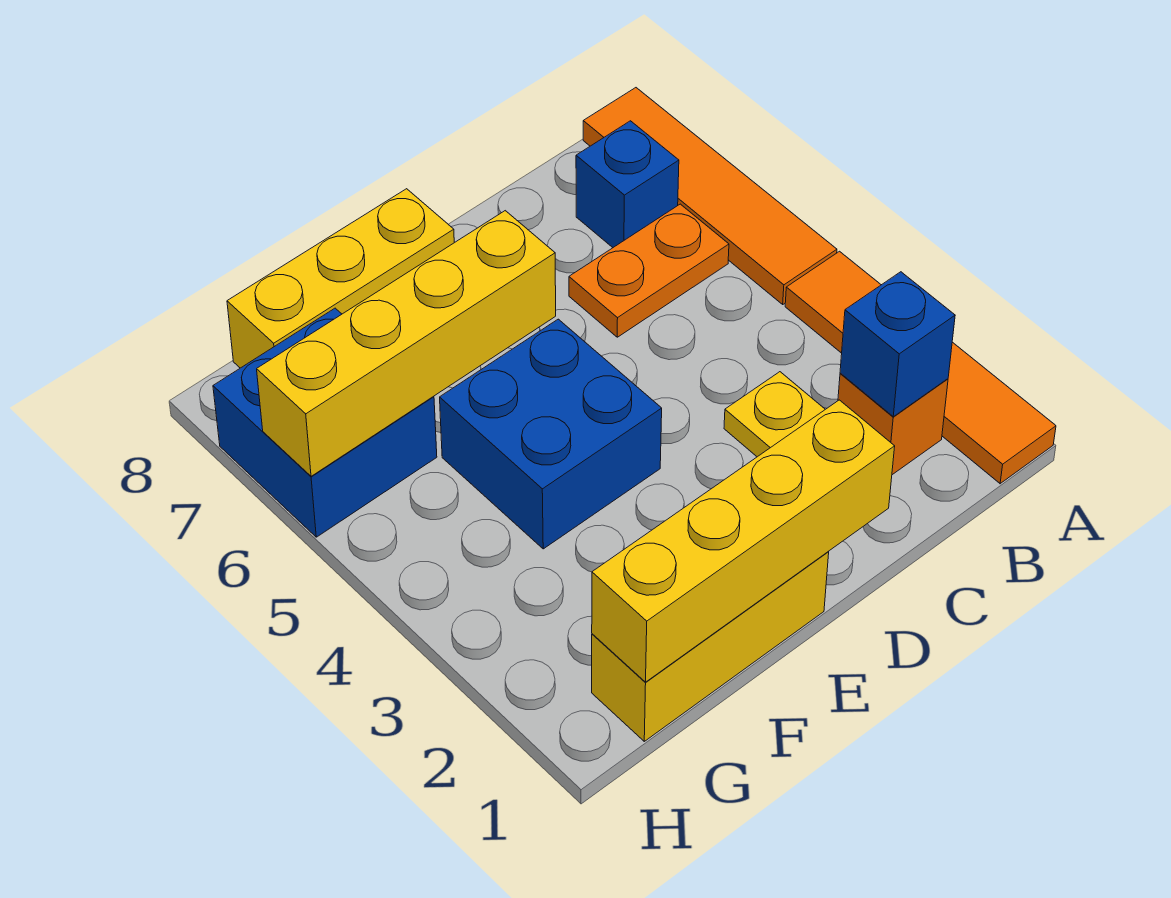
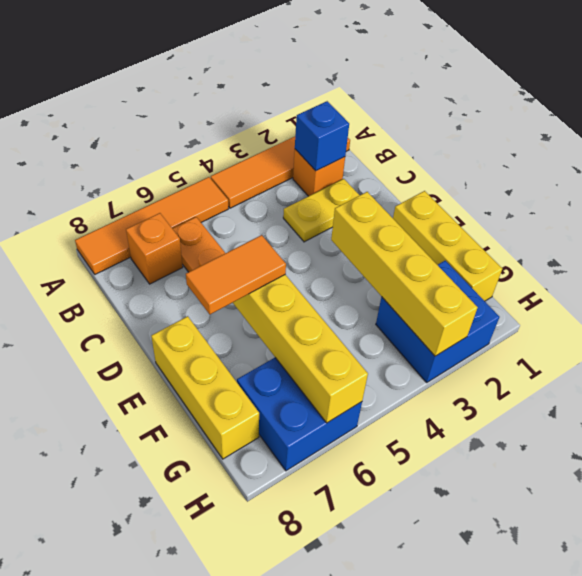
blue brick B7 level 1 -> orange brick B7 level 1
yellow brick D1:G1 level 2 -> yellow brick E3:H3 level 2
blue brick E4:F5 level 1 -> blue brick G2:H3 level 1
none -> orange tile E6:E7 level 3

